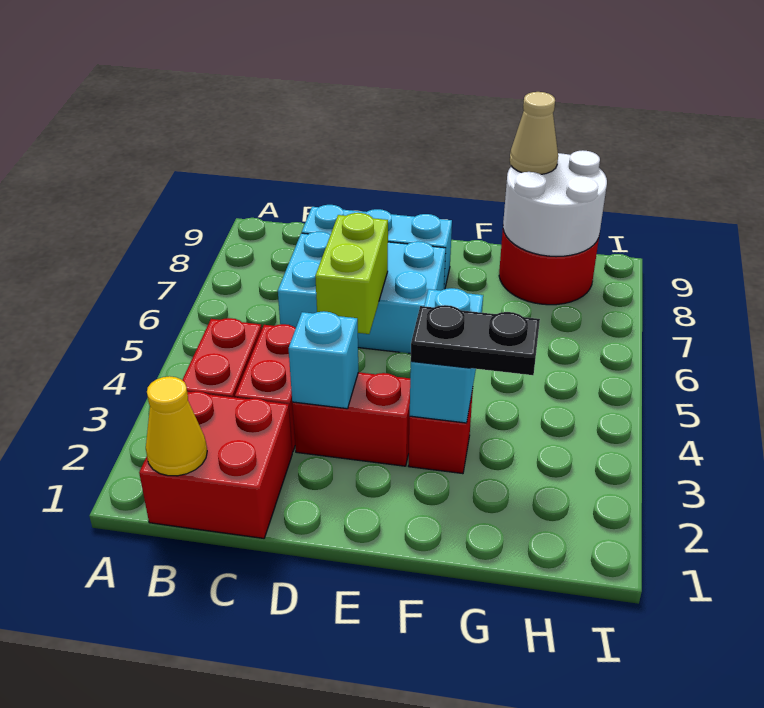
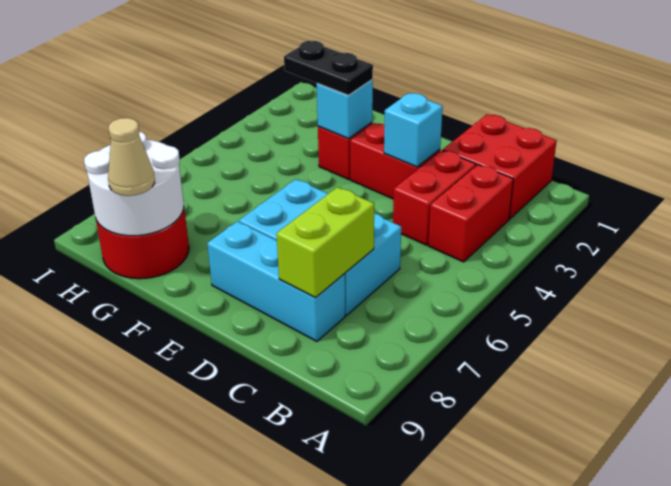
yellow cone B1 level 2 -> none
lime brick D5:D6 level 2 -> lime brick C7:C8 level 2
cyan brick F3:F4 level 2 -> cyan brick F3 level 2

